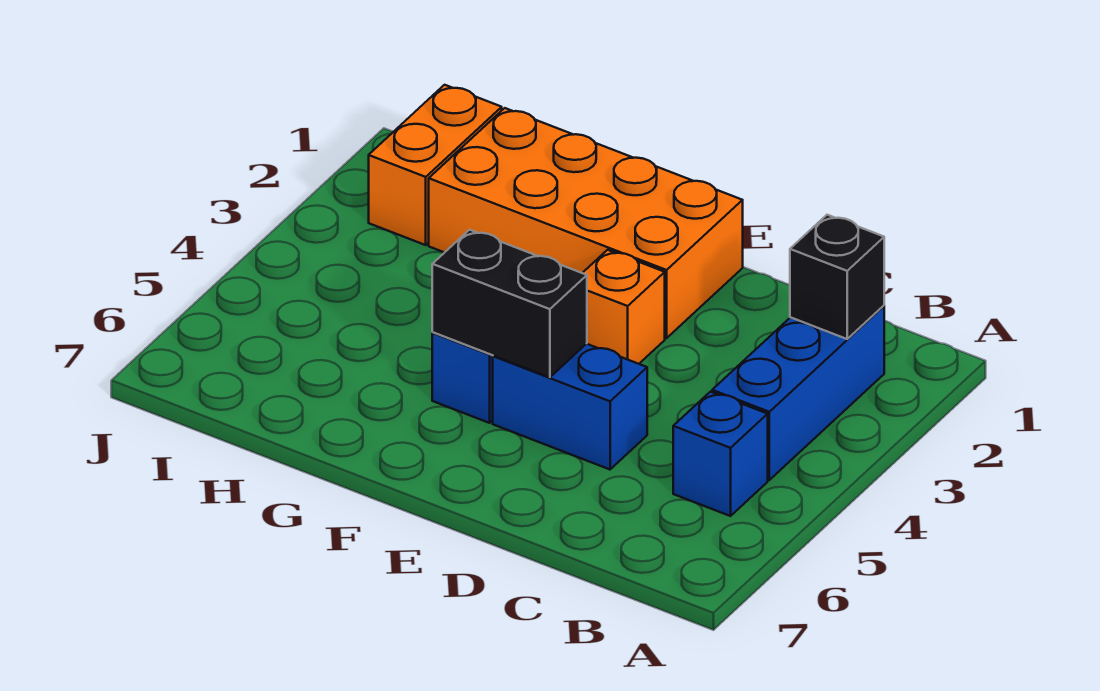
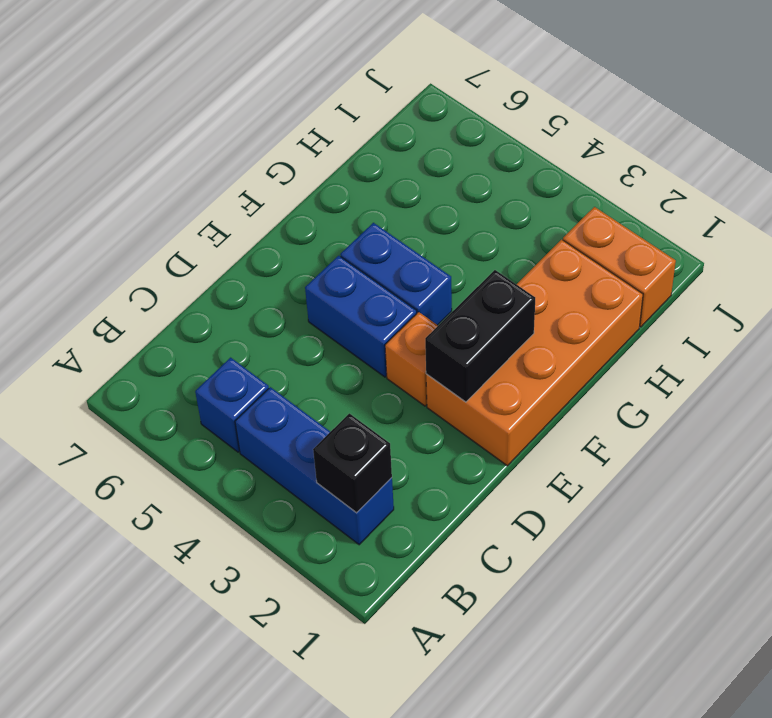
blue brick D5:E5 level 1 -> blue brick E4:E5 level 1
black brick E5:F5 level 2 -> black brick E2:F2 level 2

